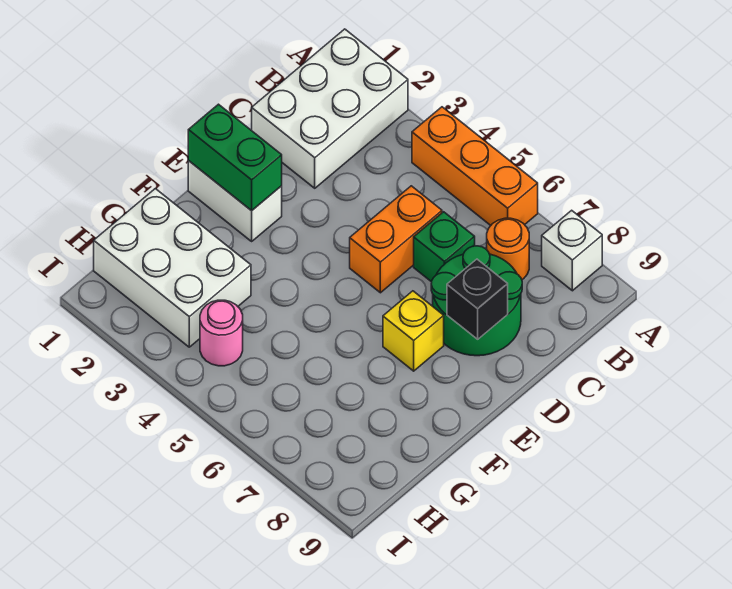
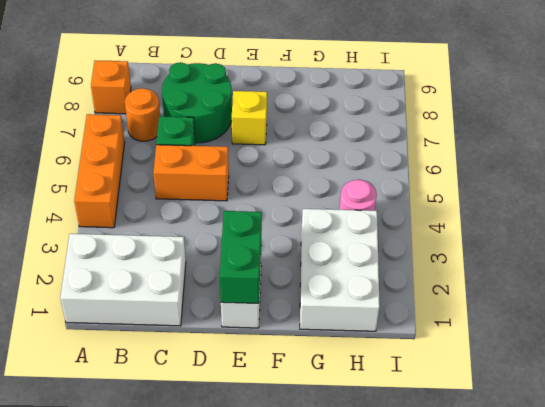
white brick A8 level 1 -> orange brick A8 level 1
black brick D8 level 2 -> none

